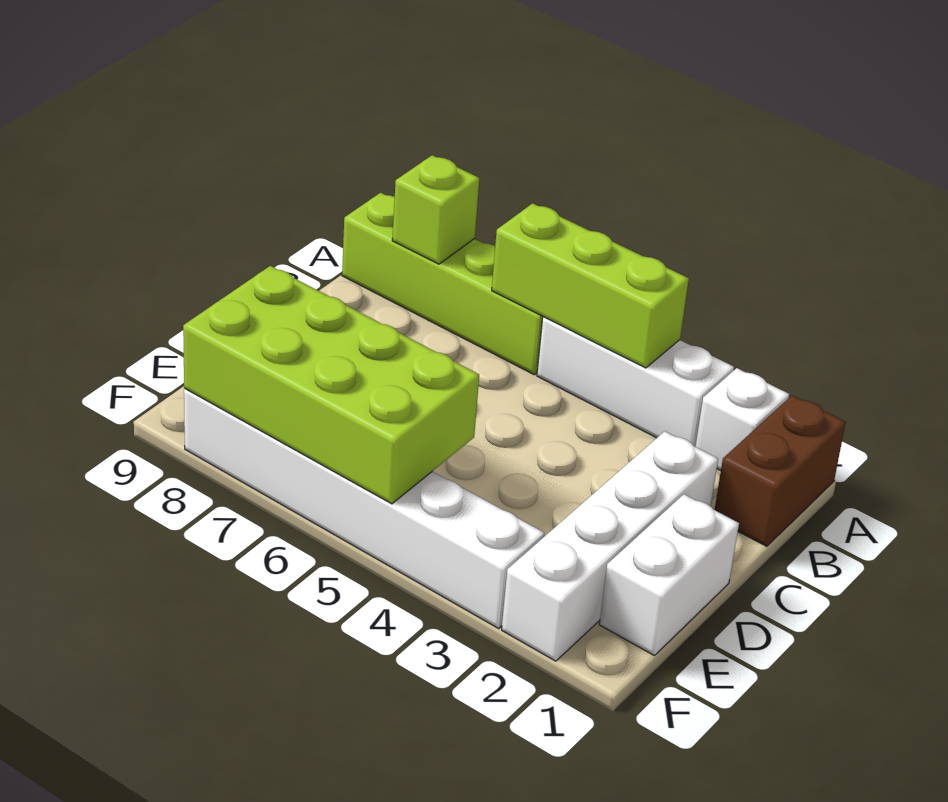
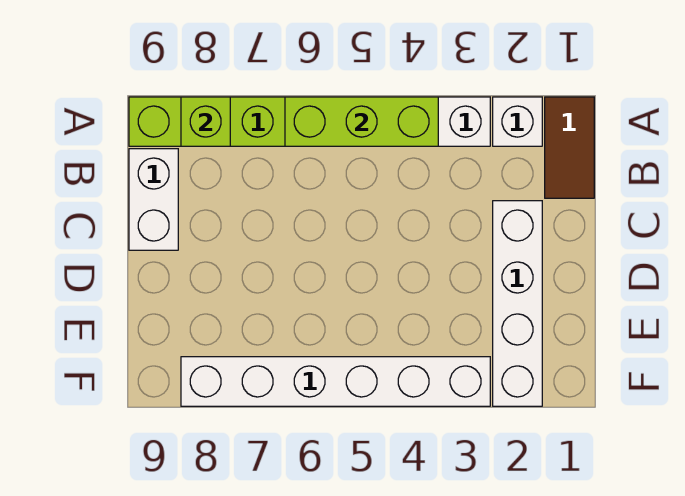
brown brick A1:B1 level 1 -> brown tile A1:B1 level 1
white brick D1:E1 level 1 -> white brick B9:C9 level 1
lime brick E5:F8 level 2 -> none

